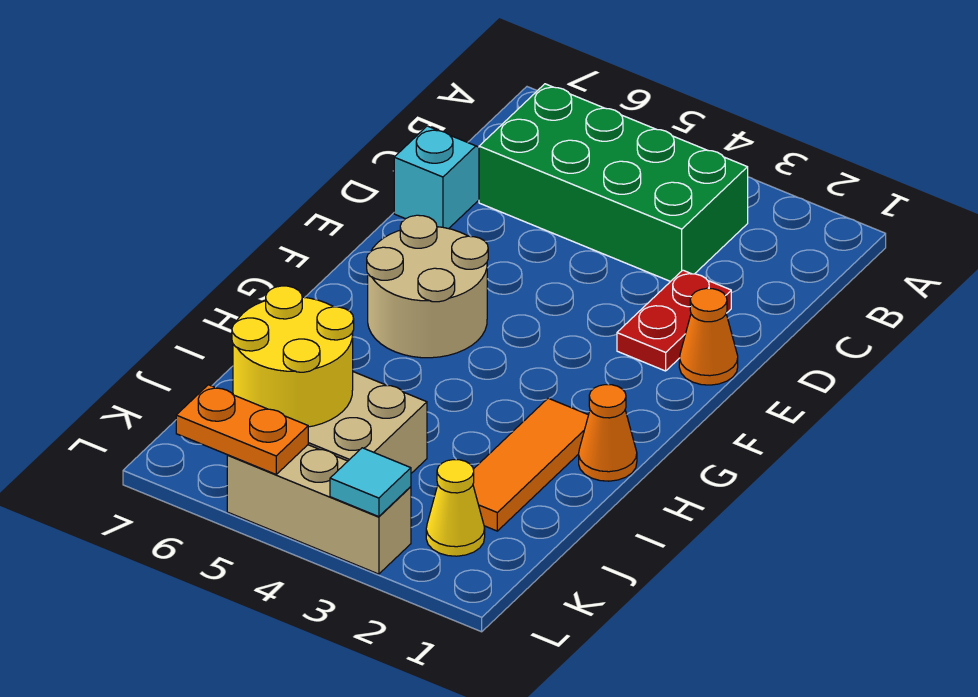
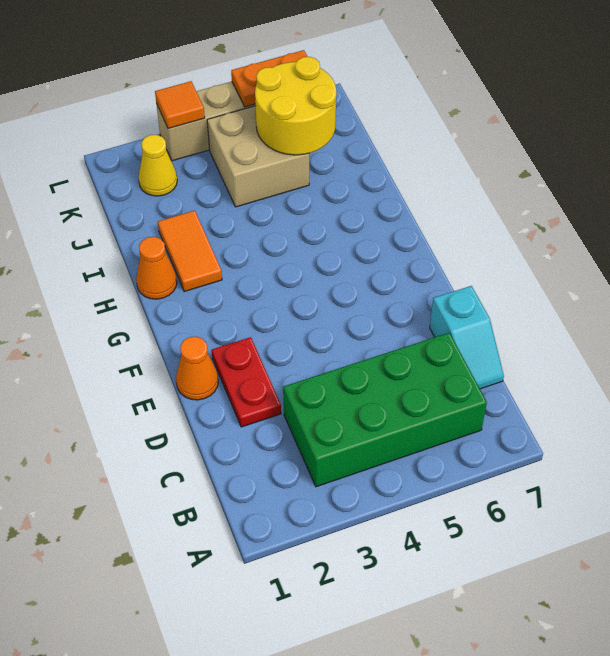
tan round brick F5:G6 level 1 -> none
orange tile H2:J2 level 1 -> orange tile H2:I2 level 1
cyan tile L3 level 2 -> orange tile L3 level 2

